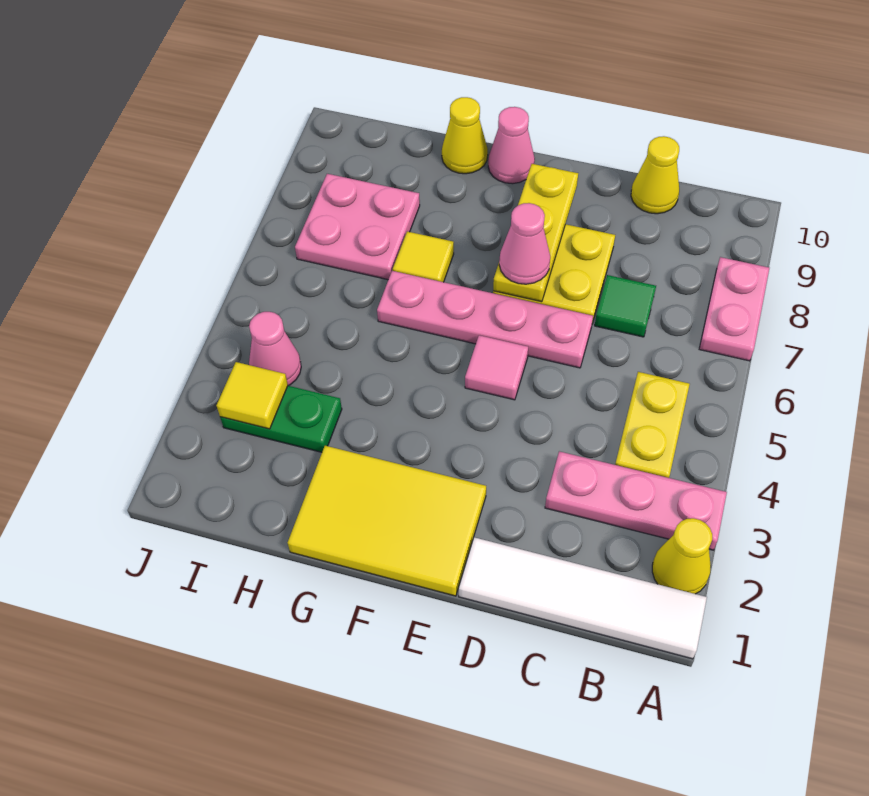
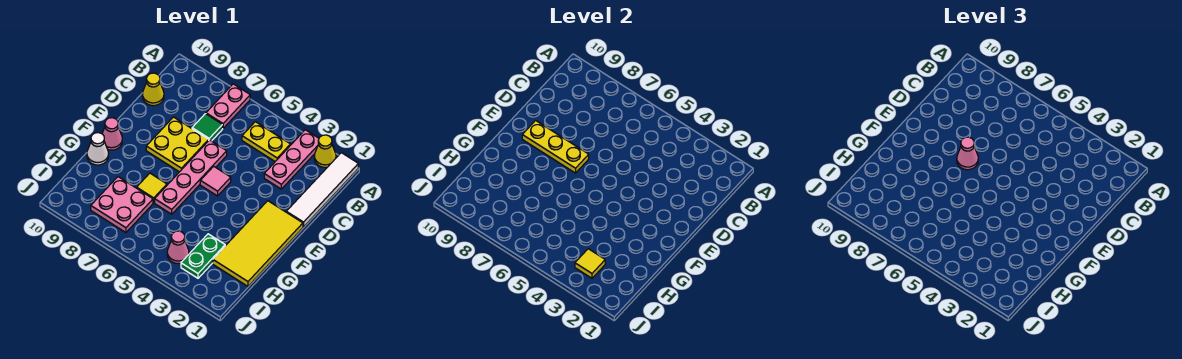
pink plate A7:A8 level 1 -> pink plate A7:B7 level 1
yellow tile E1:G2 level 1 -> yellow tile E1:H2 level 1
yellow cone G10 level 1 -> white cone G10 level 1

